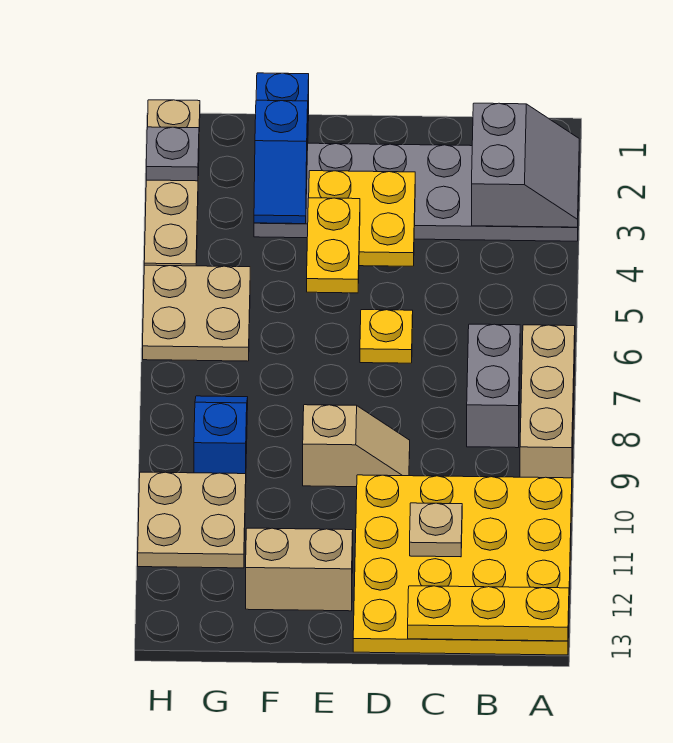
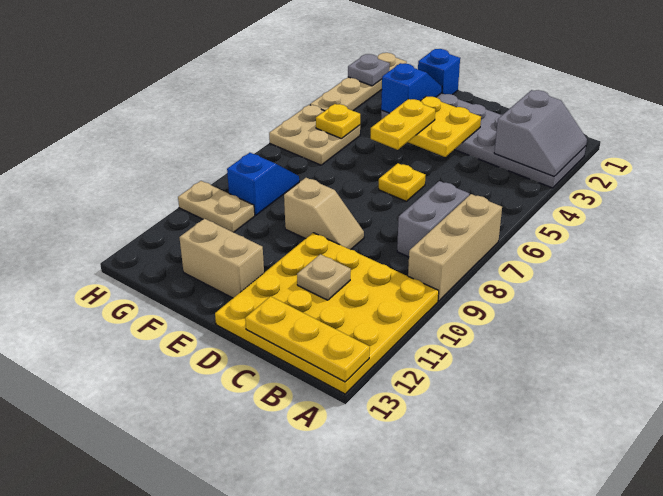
blue slope F2:F3 level 2 top 2 -> blue slope F2:F3 level 2 top 3
none -> yellow plate G5 level 2
tan plate G10:H11 level 1 -> tan plate G10:H10 level 1

